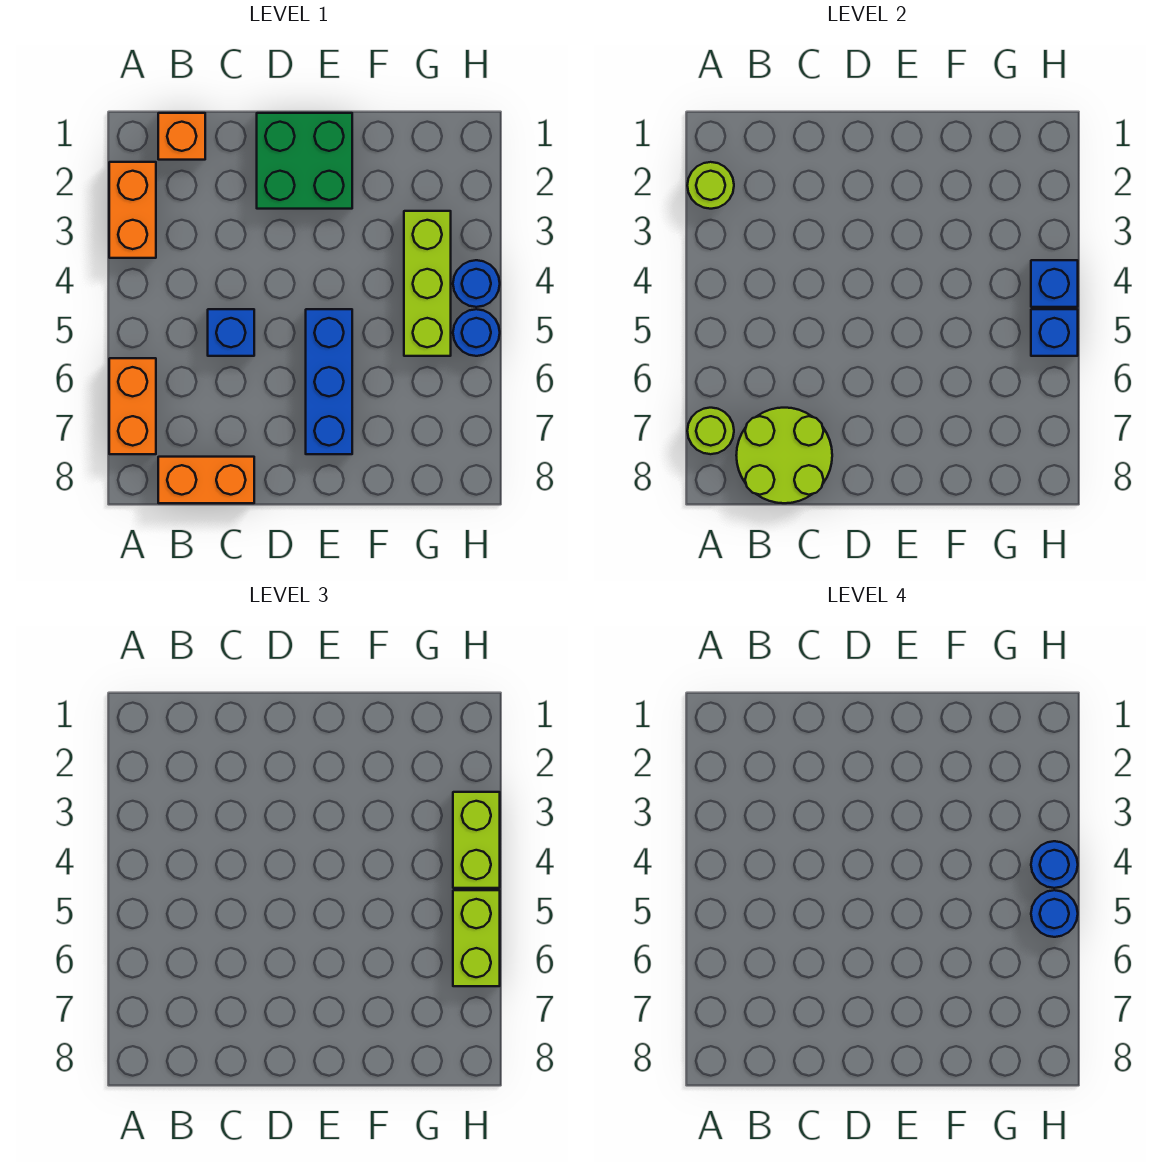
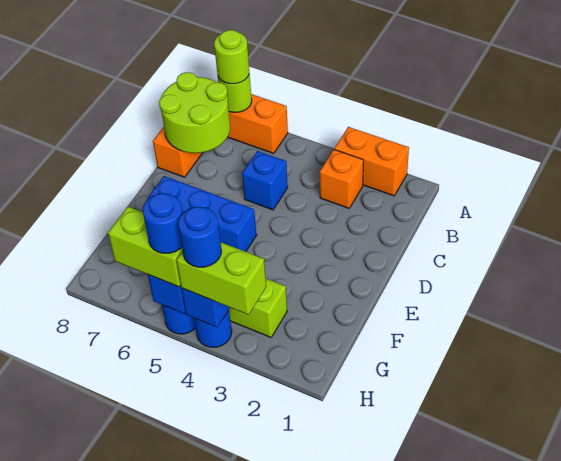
lime round brick A2 level 2 -> lime round brick A7 level 3
orange brick B1 level 1 -> orange brick B3 level 1
green brick D1:E2 level 1 -> none

